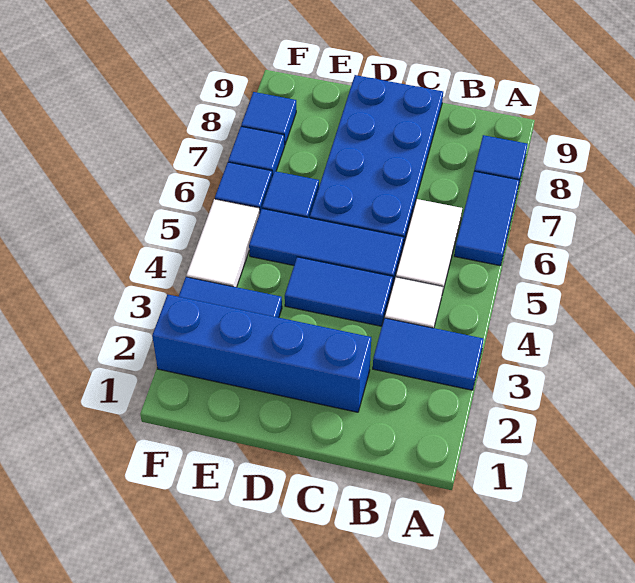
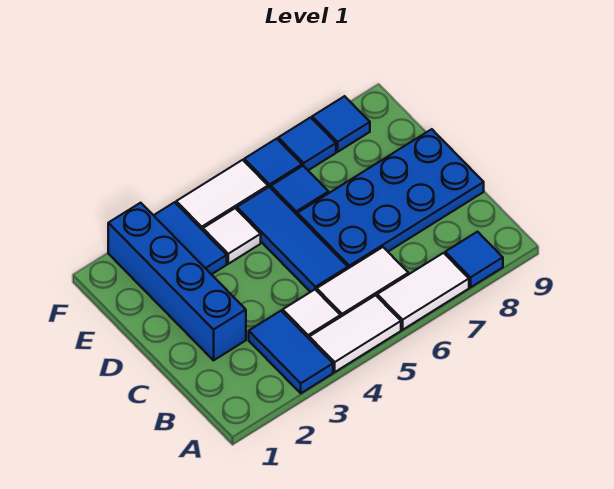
none -> white tile A4:A5 level 1
blue tile A6:A7 level 1 -> white tile A6:A7 level 1
blue tile C4:D4 level 1 -> none
none -> white tile E4 level 1

